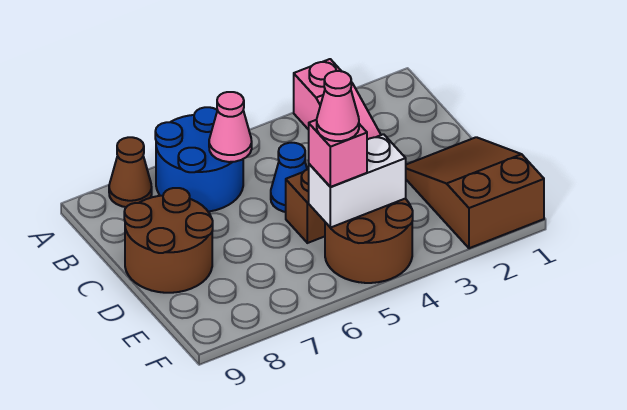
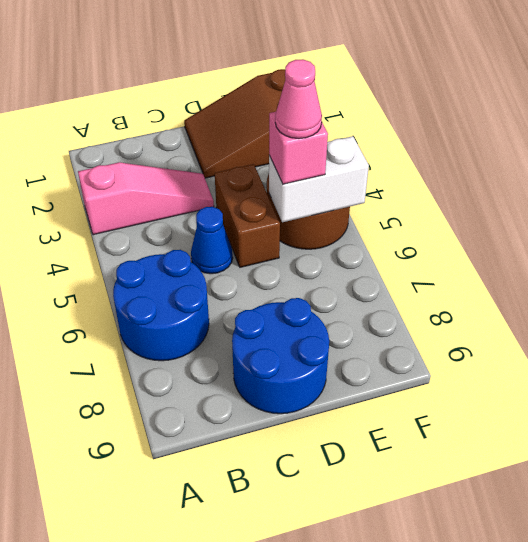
brown cone A8 level 1 -> none
pink cone B6 level 2 -> none
brown round brick C8:D9 level 1 -> blue round brick C8:D9 level 1
white brick E4:E5 level 2 -> white brick E5:F5 level 2

